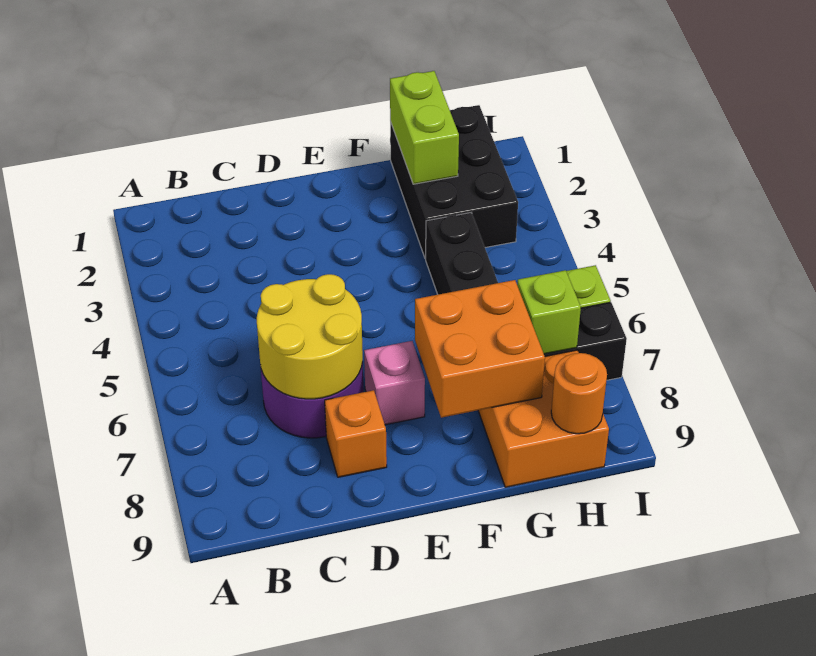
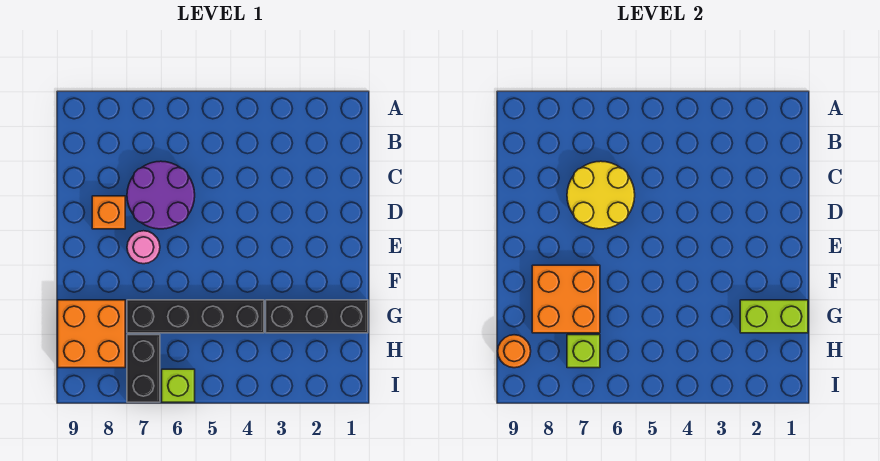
pink brick E7 level 1 -> pink round brick E7 level 1
black brick G1:H3 level 1 -> black brick G1:G3 level 1

